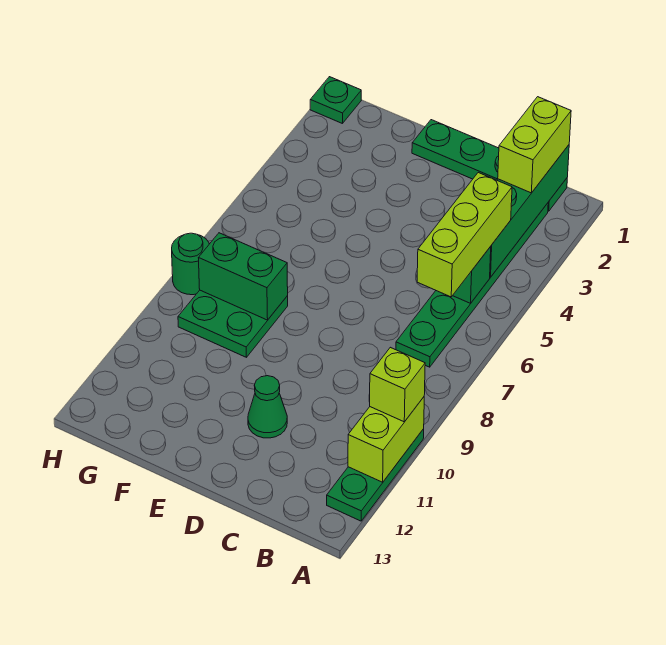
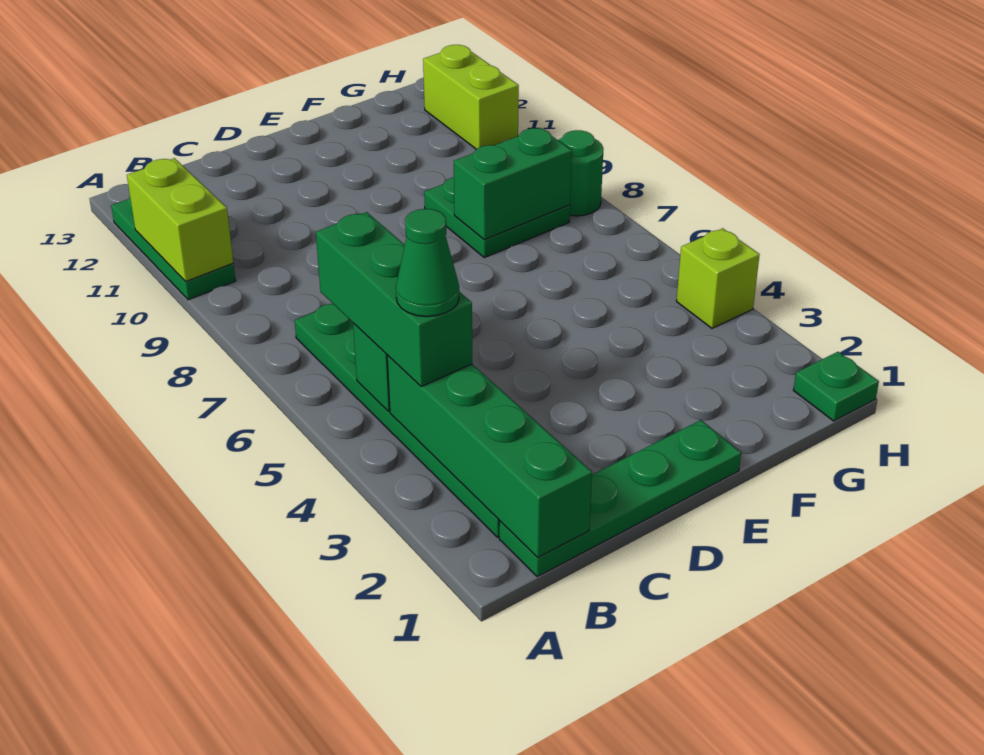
lime brick A10 level 3 -> lime brick H4 level 1
lime brick B1:B2 level 3 -> lime brick H11:H12 level 1
lime brick B4:B6 level 3 -> green brick B4:B6 level 3
green cone D11 level 1 -> green cone B4 level 4

